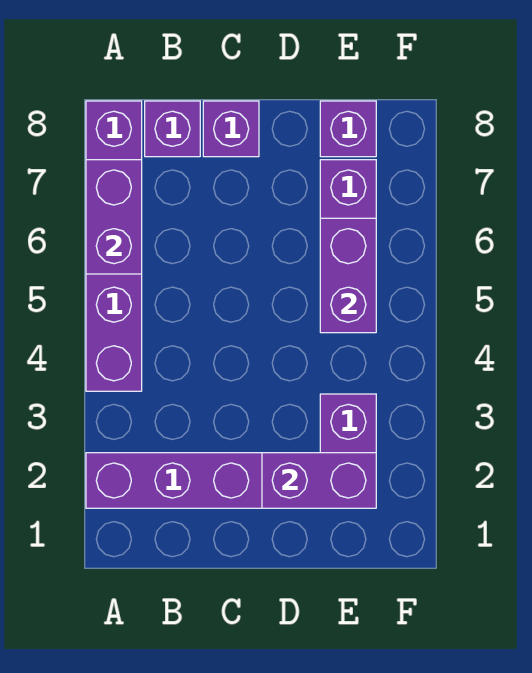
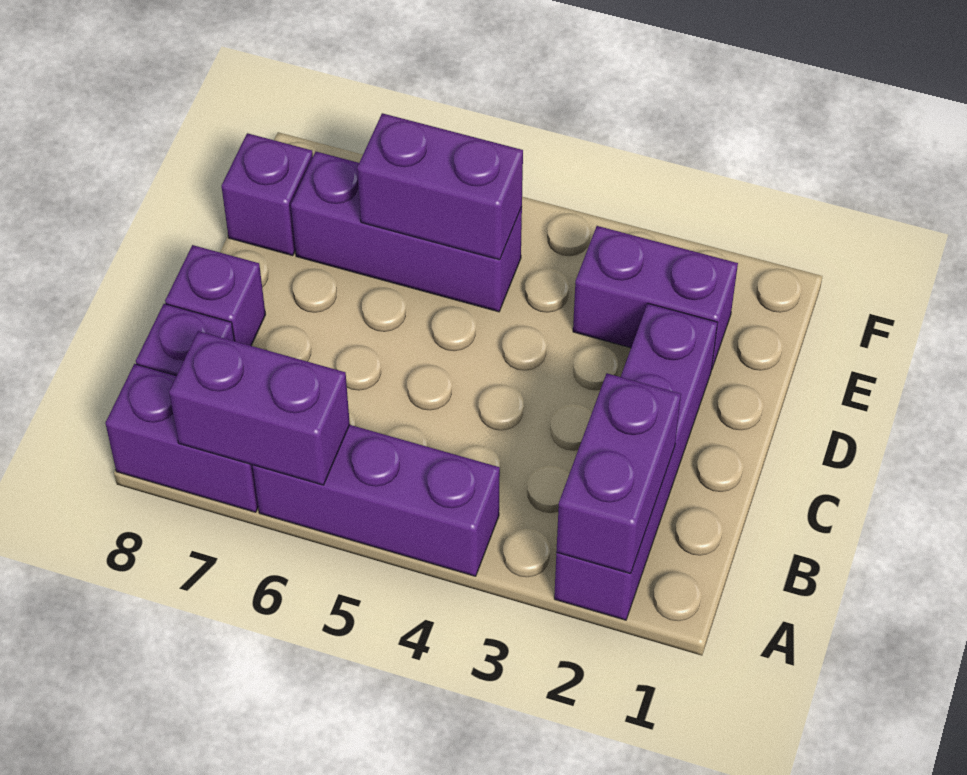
purple brick D2:E2 level 2 -> purple brick A2:B2 level 2

